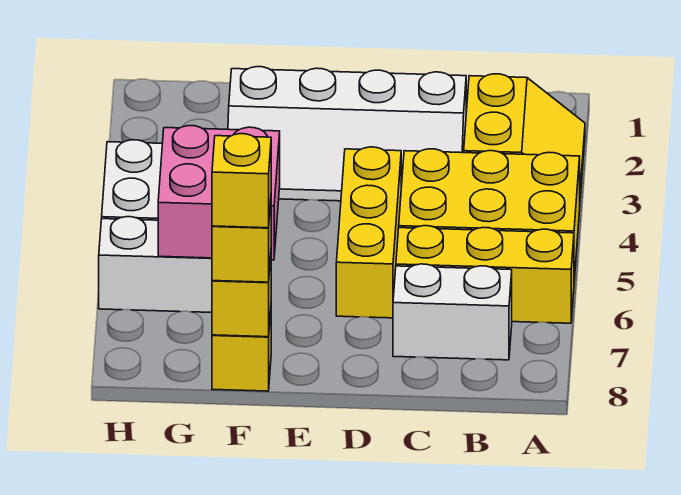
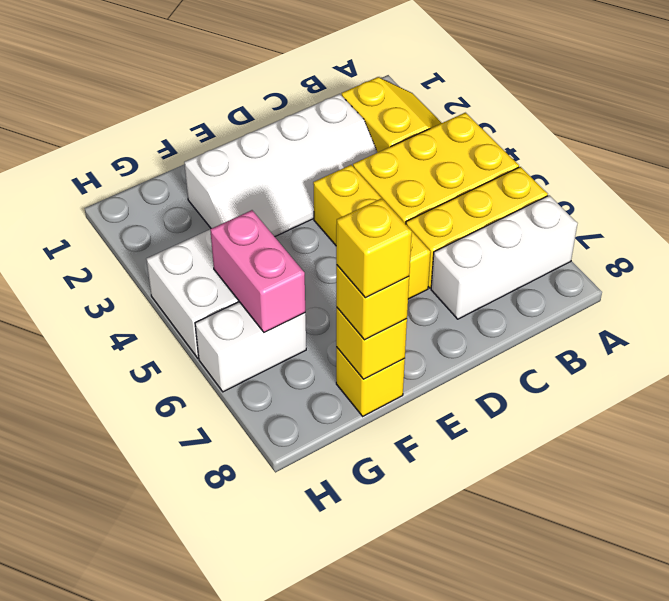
white brick B7:C7 level 1 -> white brick A7:C7 level 1
pink brick F5:G6 level 2 -> pink brick G5:G6 level 2

